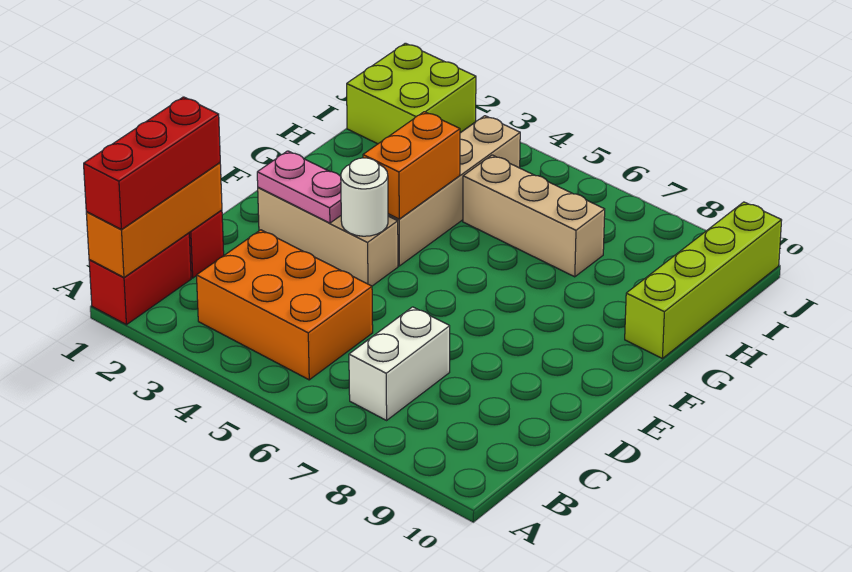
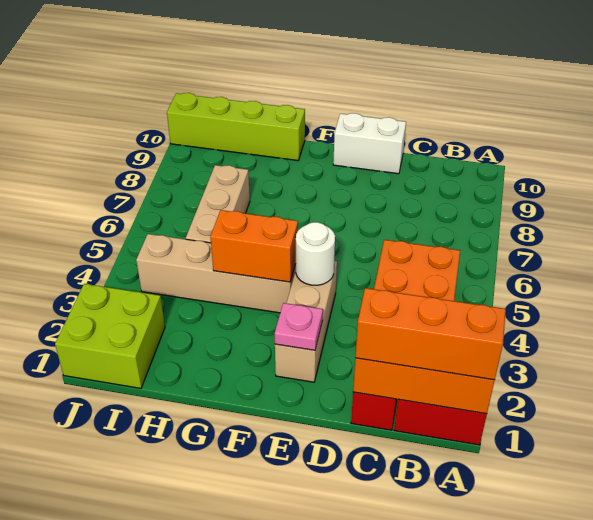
red brick A1:C1 level 3 -> orange brick A1:C1 level 3
white brick B7:C7 level 1 -> white brick D10:E10 level 1
pink plate E2:E3 level 2 -> pink plate E2 level 2

